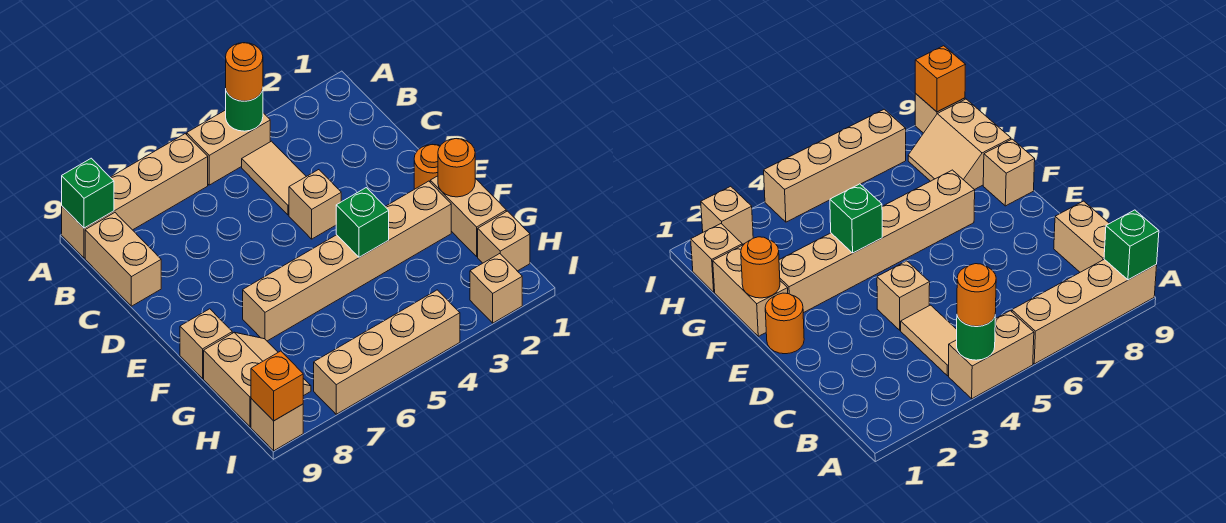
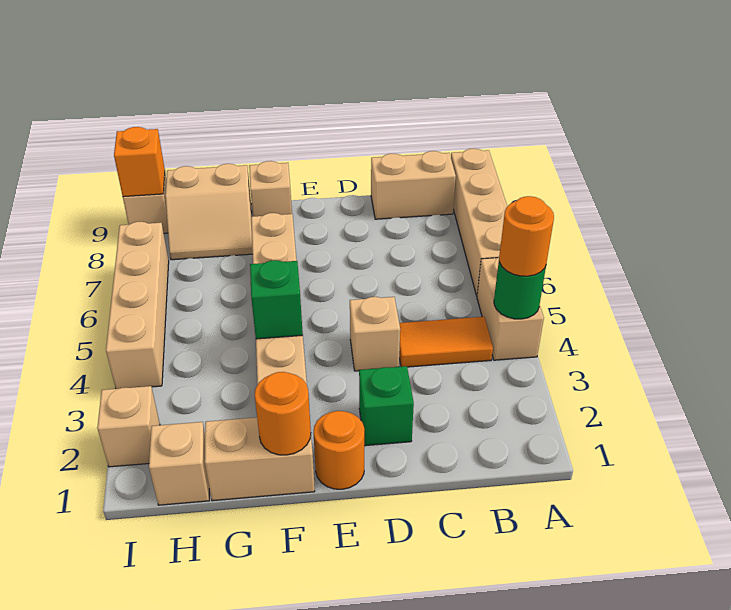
green brick A9 level 2 -> green brick D2 level 1
tan tile B4:C4 level 1 -> orange tile B4:C4 level 1

